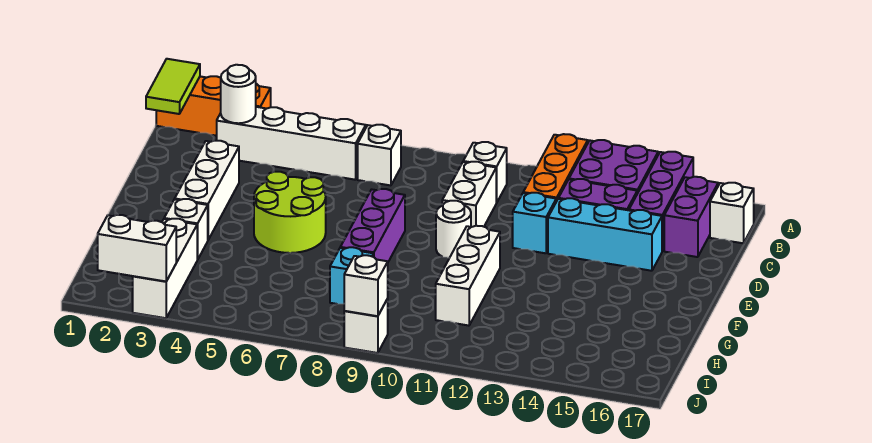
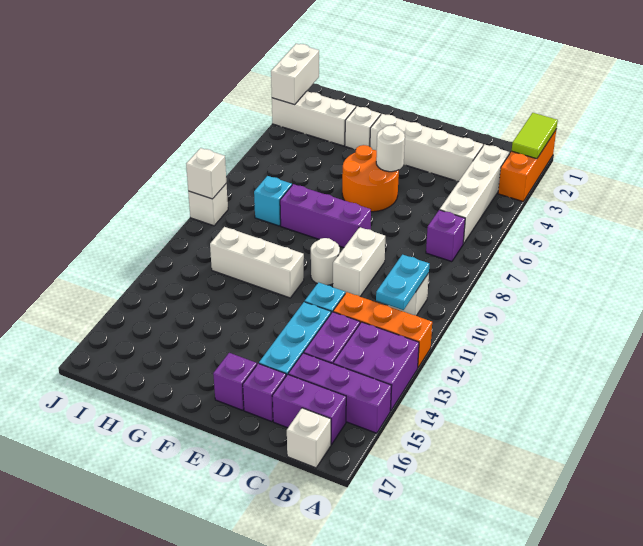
lime tile A1:B1 level 2 -> lime tile A1:A2 level 2
white round brick B3 level 2 -> white round brick E5 level 2
white brick B7 level 1 -> purple brick B7 level 1
none -> cyan plate B10:B11 level 2
white brick C10:D10 level 1 -> white brick D9:D10 level 1
white brick D3:F3 level 1 -> white brick C3:F3 level 1
none -> purple brick D16 level 1
lime round brick E5:F6 level 1 -> orange round brick E5:F6 level 1
none -> purple brick E16 level 1

